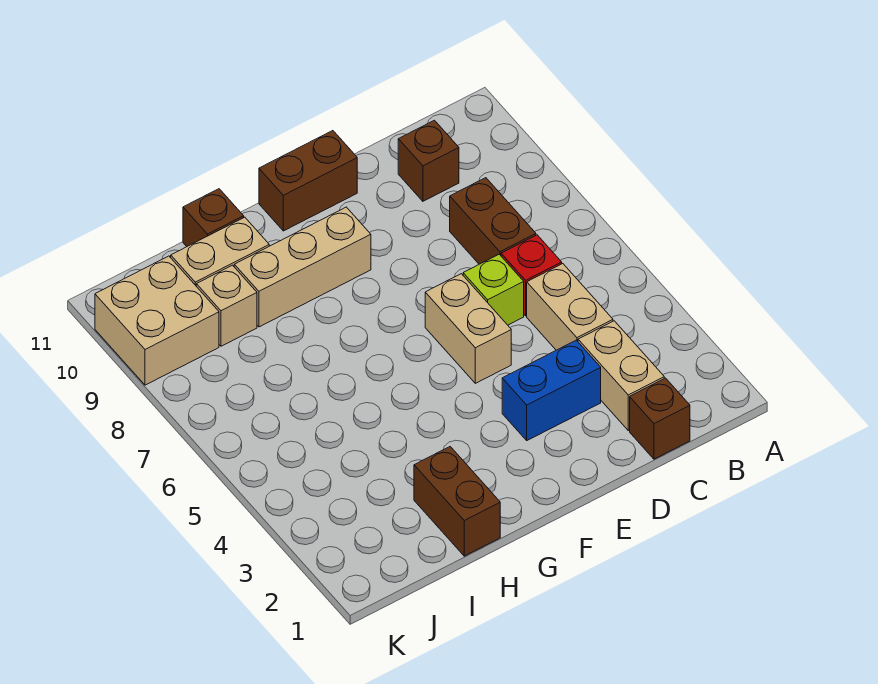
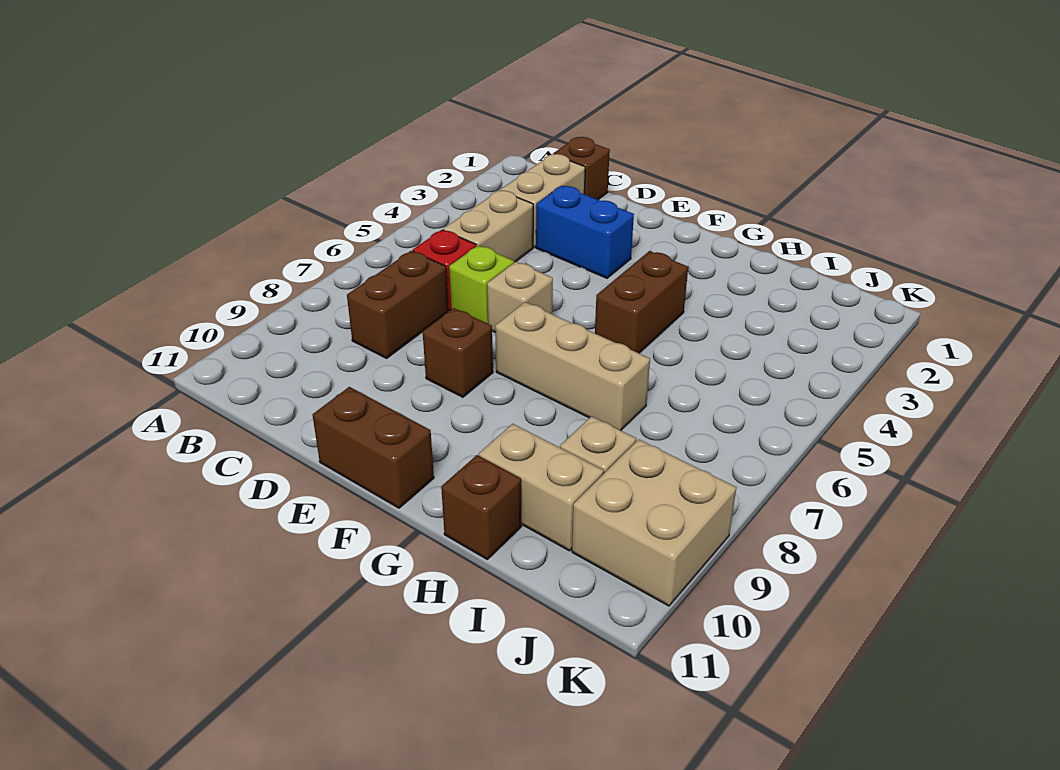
brown brick C10 level 1 -> brown brick E8 level 1
tan brick E5:E6 level 1 -> tan brick E6 level 1
tan brick F9:H9 level 1 -> tan brick F7:H7 level 1
brown brick H1:H2 level 1 -> brown brick G4:G5 level 1

